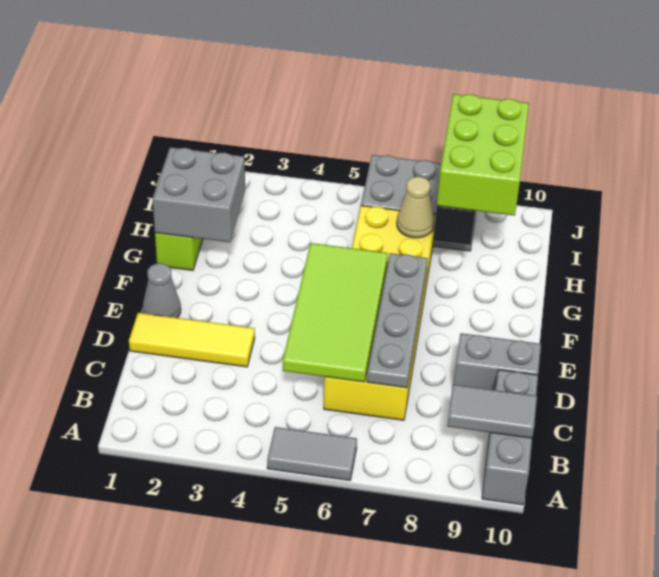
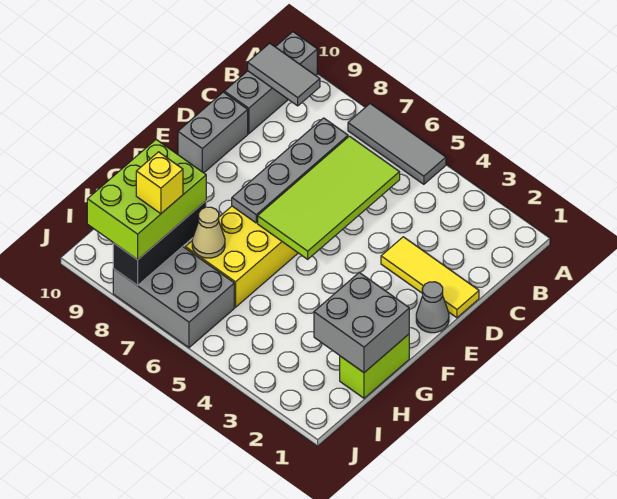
grey tile A5:A6 level 1 -> grey tile A5:A7 level 1
grey brick D9:D10 level 1 -> grey brick D10:E10 level 1
none -> yellow brick I8 level 4

